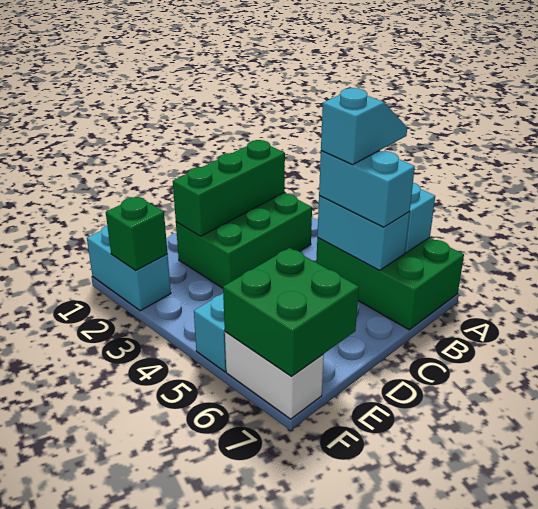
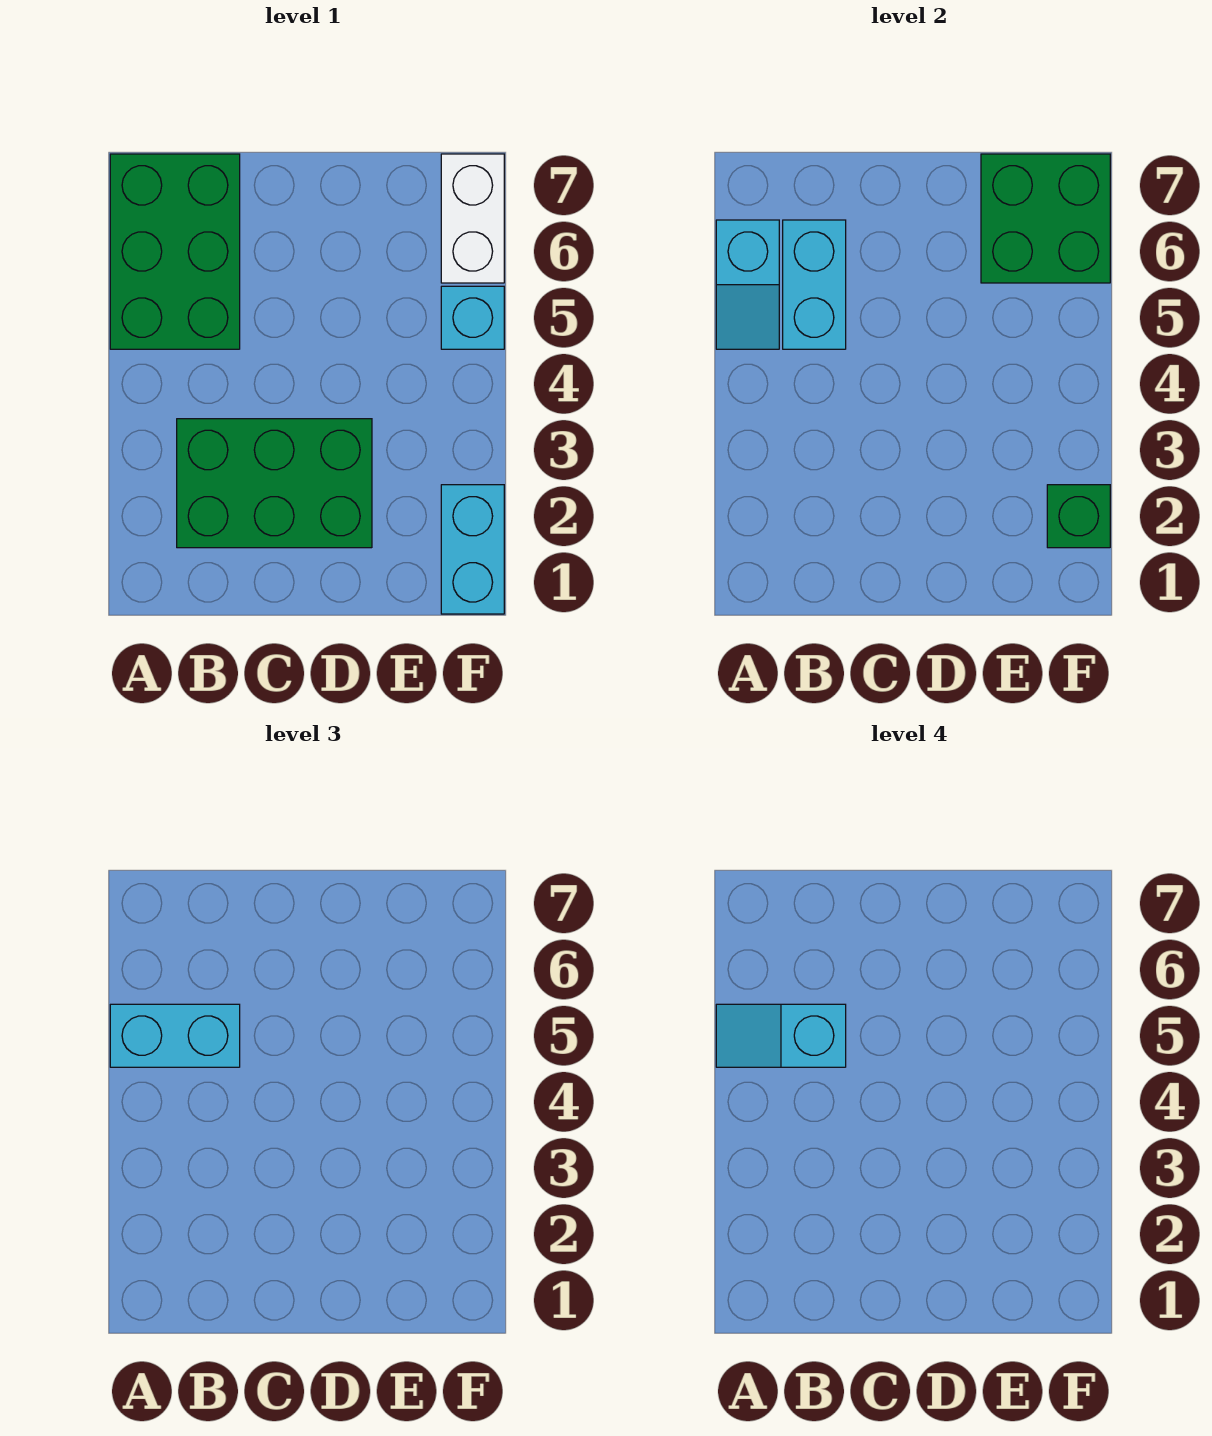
green brick B2:D2 level 2 -> none
cyan brick B5:B6 level 3 -> cyan brick A5:B5 level 3

